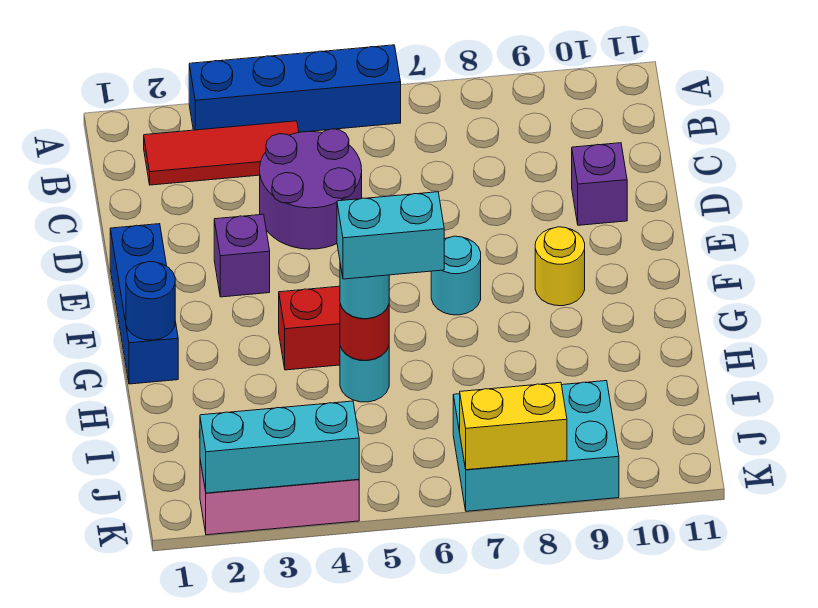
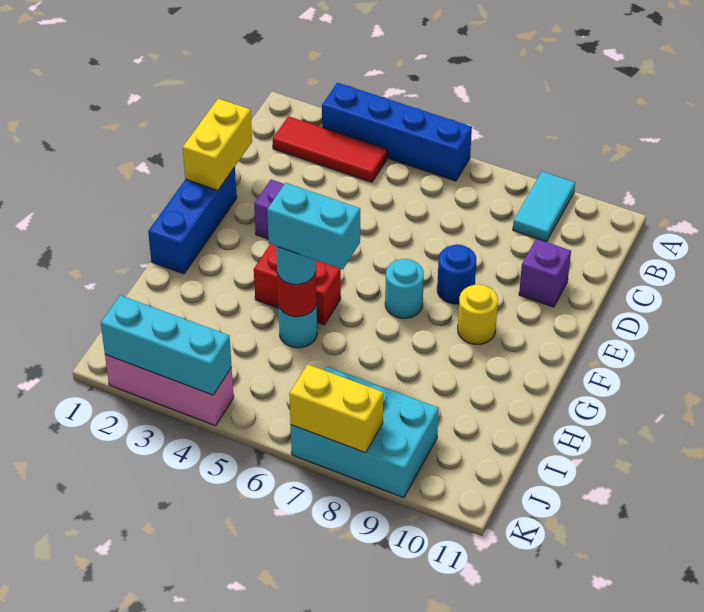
none -> cyan tile A9:B9 level 1
purple round brick C4:D5 level 1 -> none
none -> yellow brick D1:E1 level 2
blue round brick G1 level 2 -> blue round brick E8 level 1

